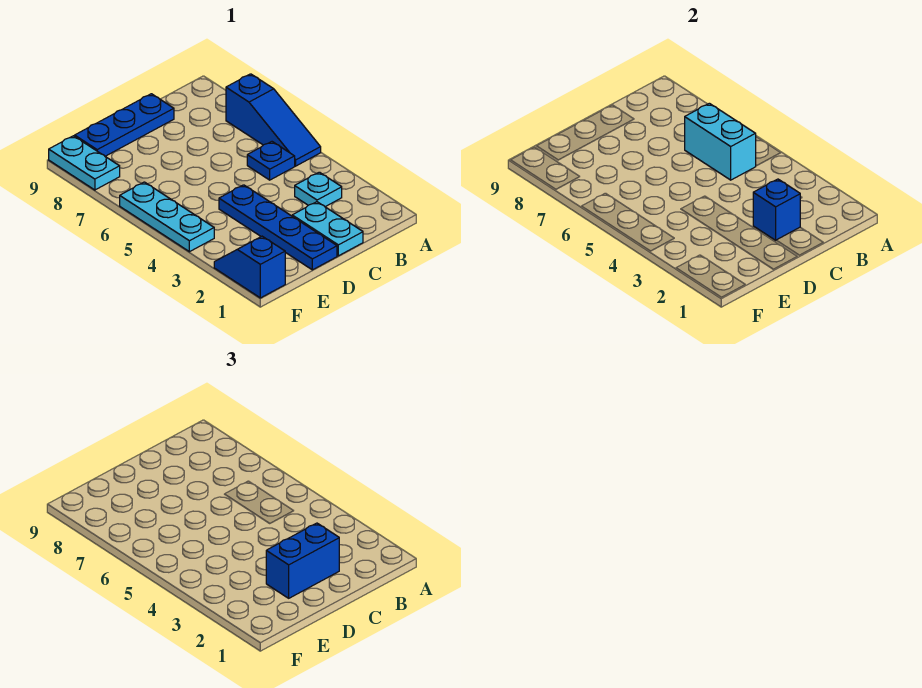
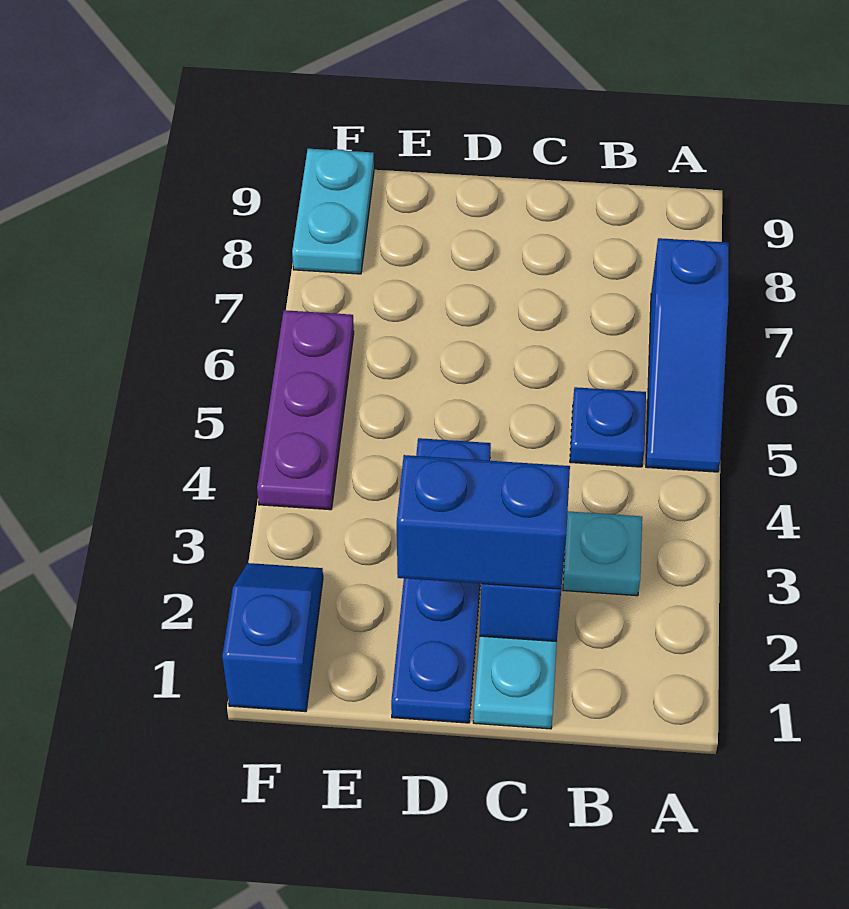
cyan brick B5:B6 level 2 -> none
blue plate C9:E9 level 1 -> none
cyan plate F4:F6 level 1 -> purple plate F4:F6 level 1

